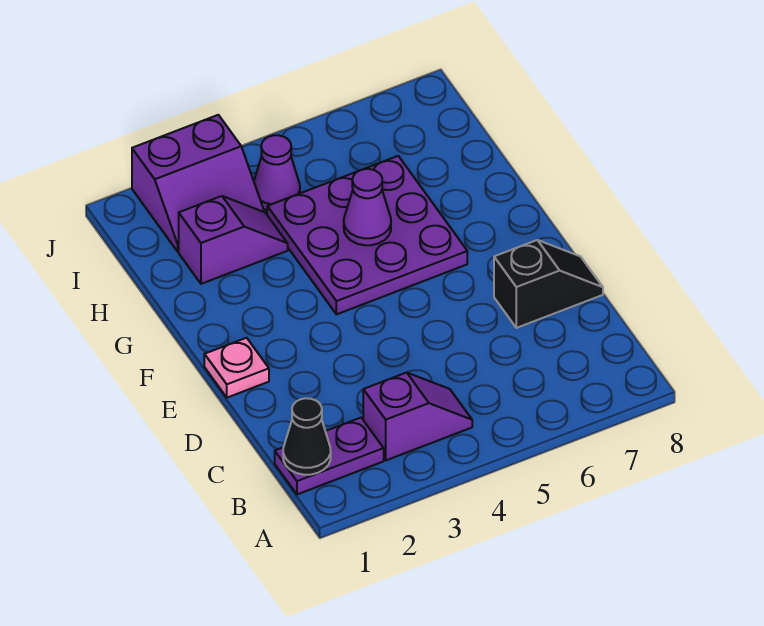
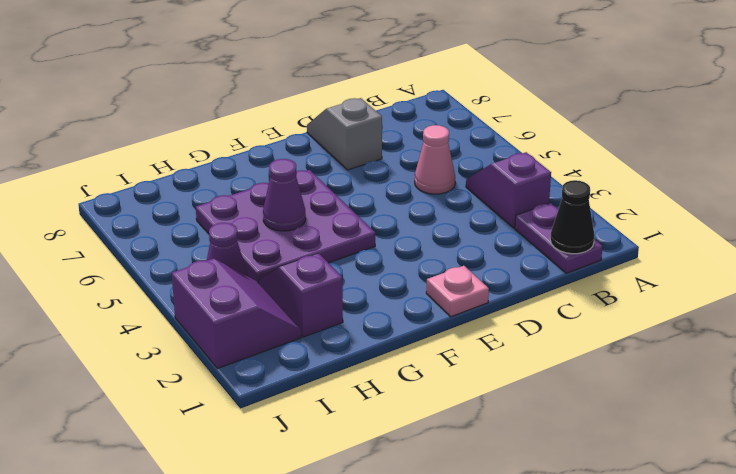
none -> pink cone C5 level 1
black slope D7:D8 level 1 top 7 -> grey slope D7:D8 level 1 top 7

